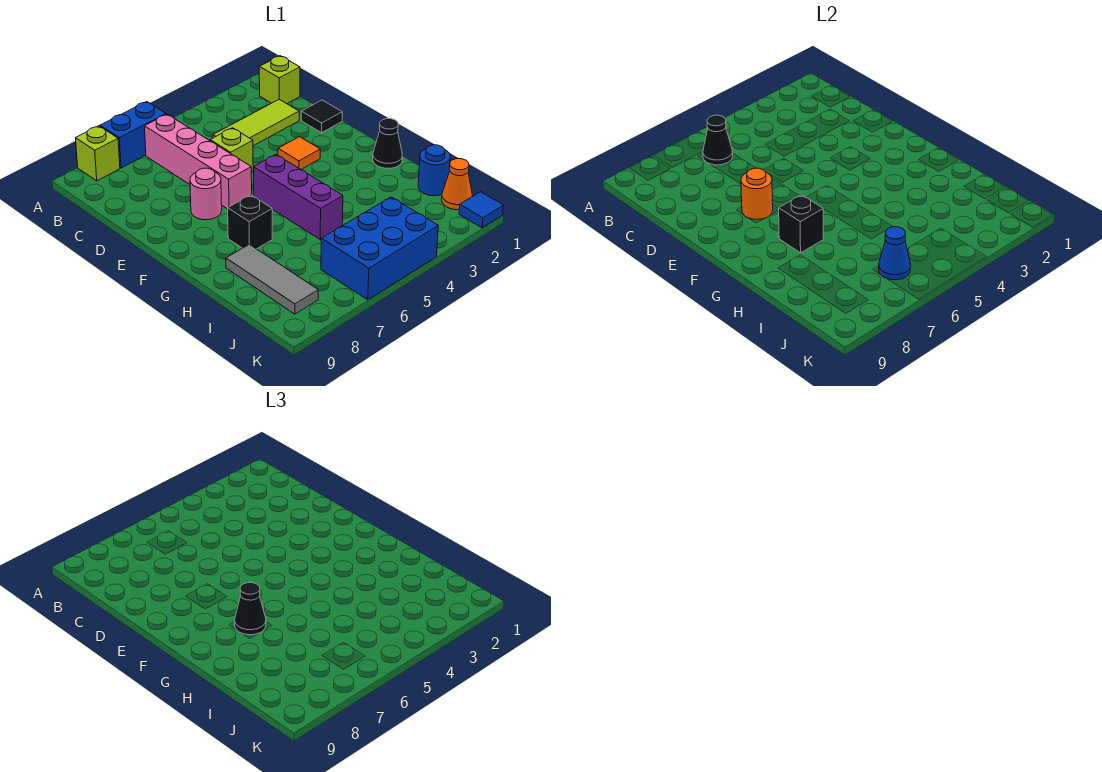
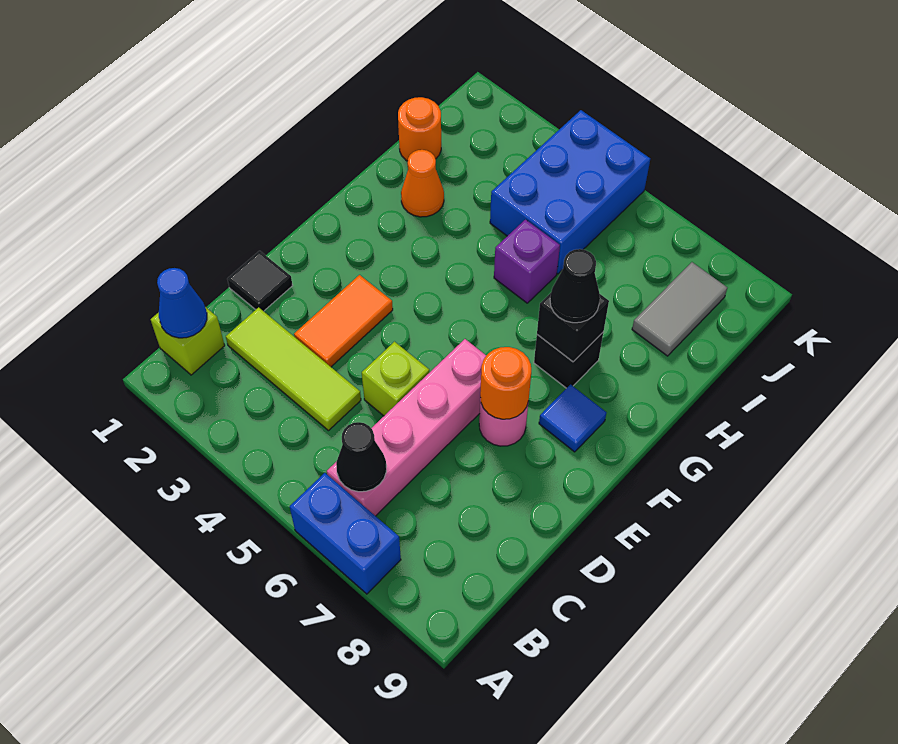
lime brick A8 level 1 -> none
orange tile E3 level 1 -> orange tile D3:E3 level 1
purple brick F5:H5 level 1 -> purple brick H5 level 1
black cone G1 level 1 -> none
grey tile H8:J8 level 1 -> grey tile I8:J8 level 1
blue round brick I1 level 1 -> orange round brick I1 level 1
orange cone J1 level 1 -> orange cone H2 level 1
blue brick J4:K6 level 1 -> blue brick I4:K5 level 1
blue cone J6 level 2 -> blue cone B1 level 2
blue tile K1 level 1 -> blue tile F8 level 1

